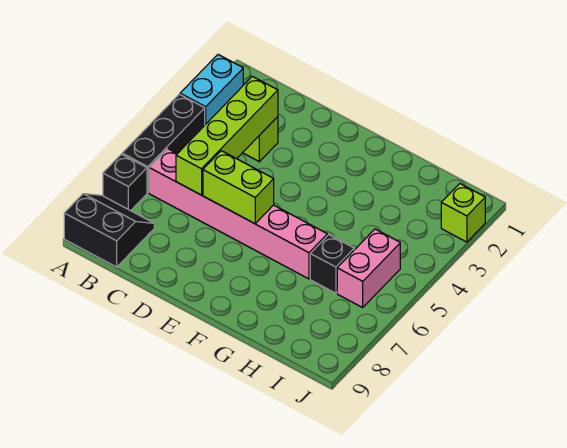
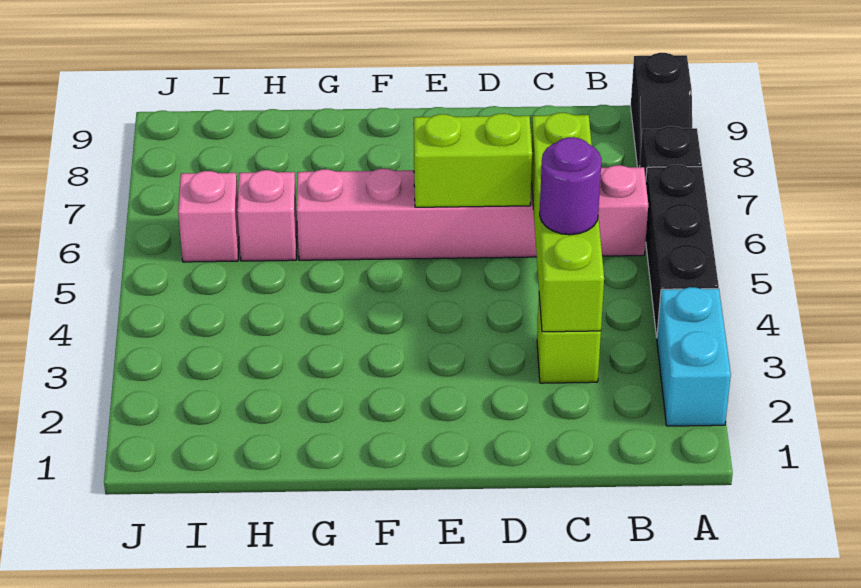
black slope A8:B9 level 1 top 9 -> black slope A8:A9 level 1 top 9
none -> purple round brick C4 level 3
black brick H6 level 1 -> pink brick H6 level 1
pink brick I5:I6 level 1 -> pink brick I6 level 1
lime brick J2 level 1 -> none

